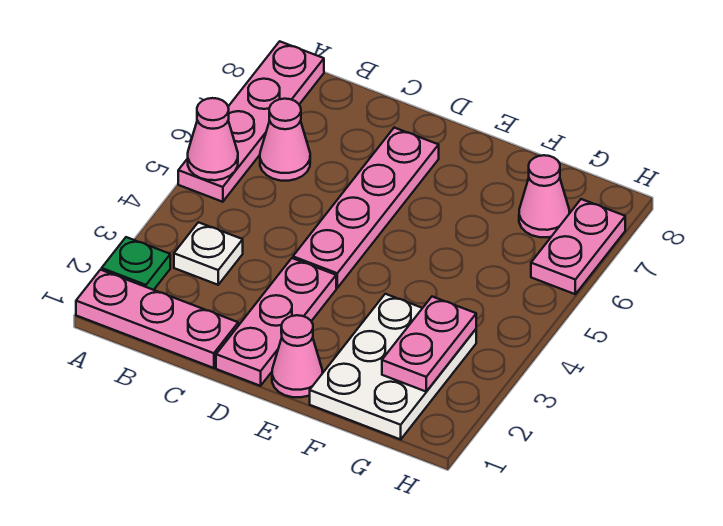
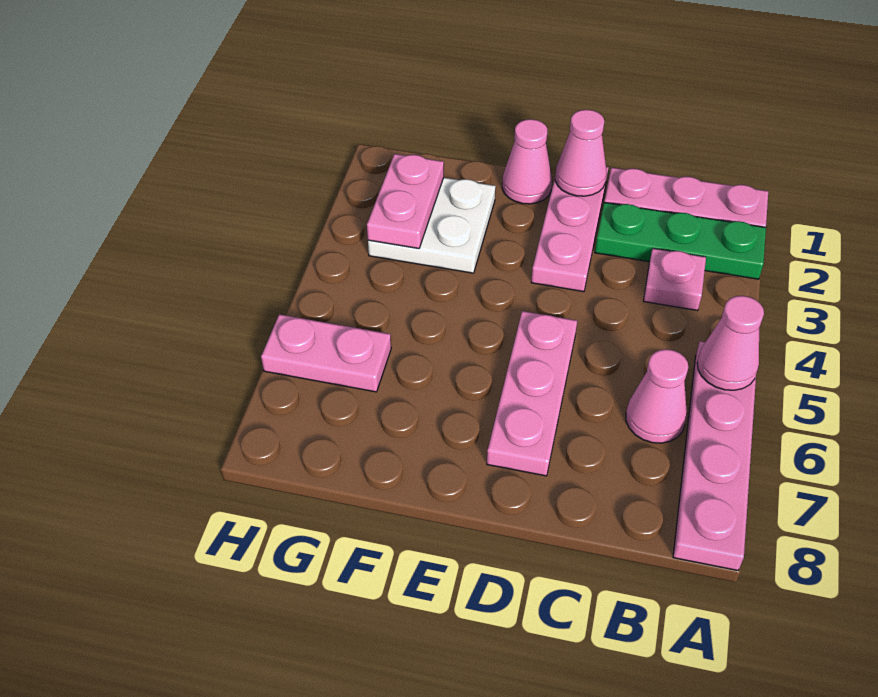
green plate A2 level 1 -> green plate A2:C2 level 1
white plate B3 level 1 -> pink plate B3 level 1
pink plate D4:D7 level 1 -> pink plate D5:D7 level 1
white plate F1:G3 level 1 -> white plate F2:G3 level 1
pink cone G7 level 1 -> pink cone D1 level 2
pink plate H6:H7 level 1 -> pink plate G6:H6 level 1

